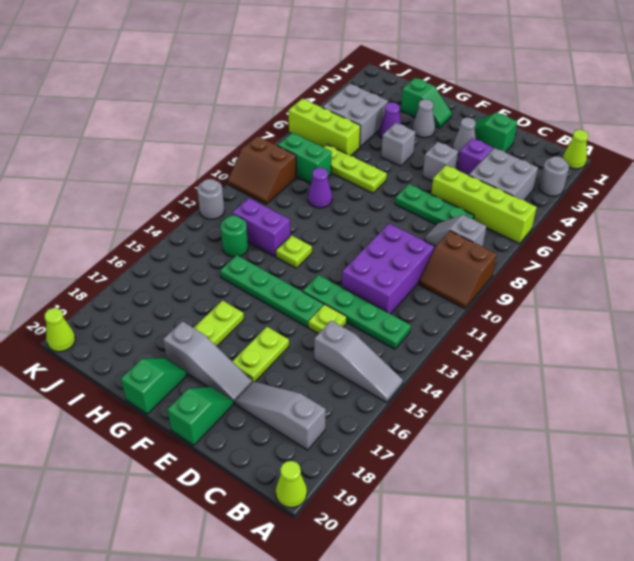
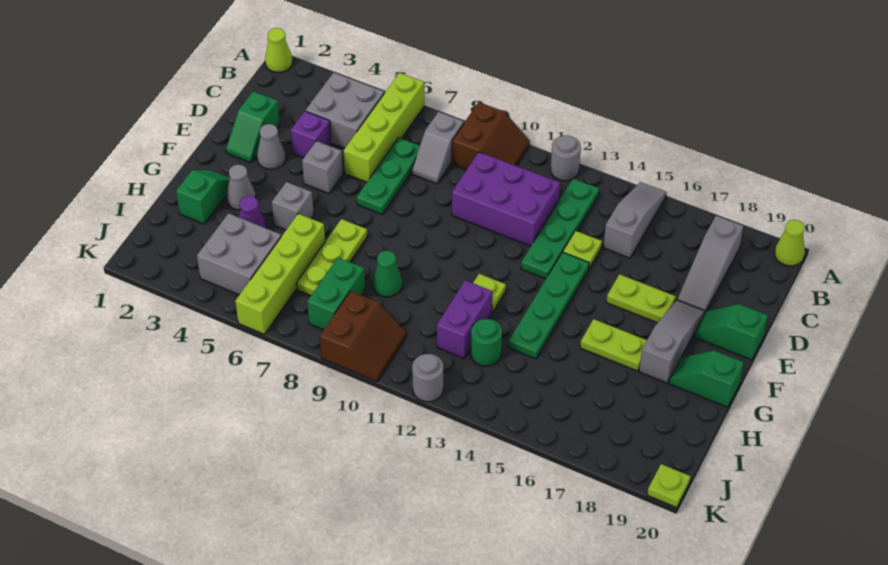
grey round brick A3 level 1 -> grey round brick A12 level 1
purple cone H9 level 1 -> green cone H9 level 1
lime brick I6:K6 level 1 -> lime brick H6:K6 level 1
lime cone K20 level 1 -> lime plate K20 level 1

